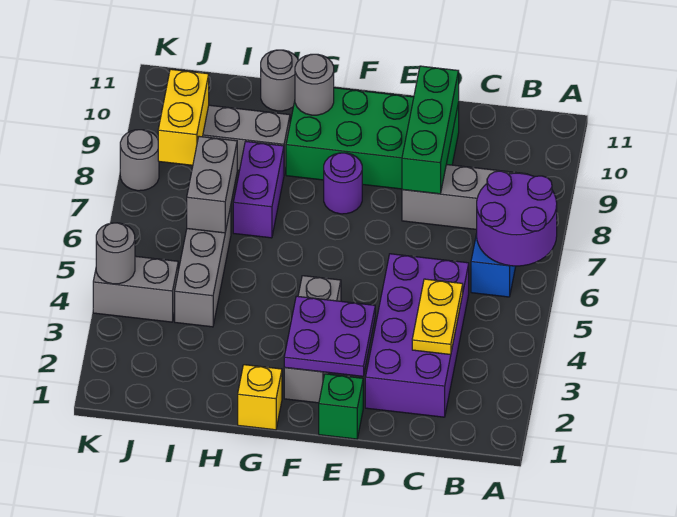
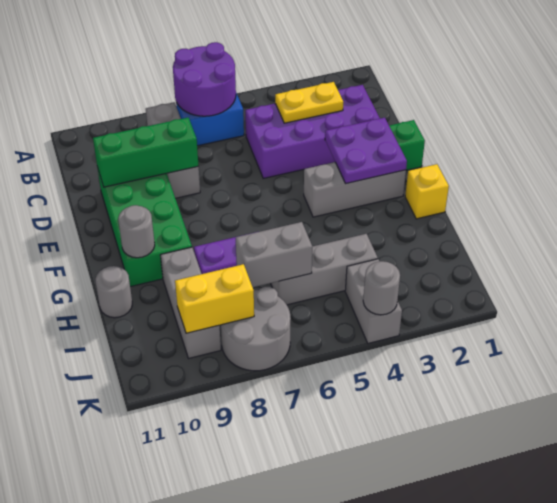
purple round brick F8 level 1 -> none
grey round brick K8 level 1 -> grey round brick J7:K8 level 1

